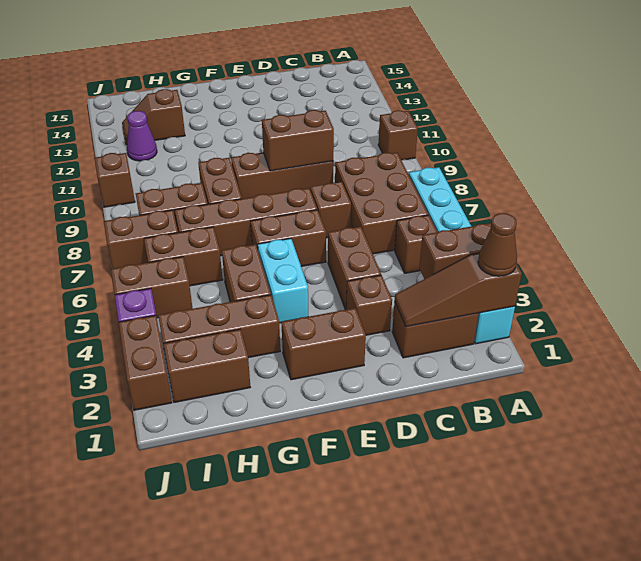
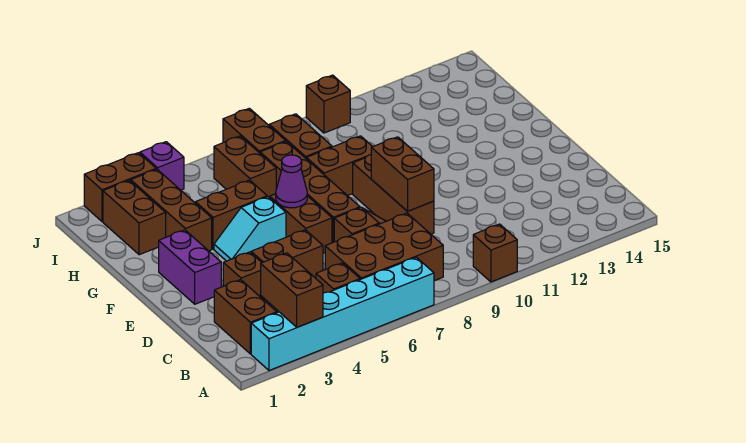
brown slope A2:C2 level 2 top A -> none
brown cone A2 level 3 -> none
brown brick E2:F2 level 1 -> purple brick E2:F2 level 1
cyan brick F4:F5 level 1 -> cyan slope F4:F5 level 1 top 5
brown slope H13:I13 level 1 top H -> none
brown brick I5:J5 level 1 -> none
purple cone I12 level 1 -> purple cone F6 level 2

